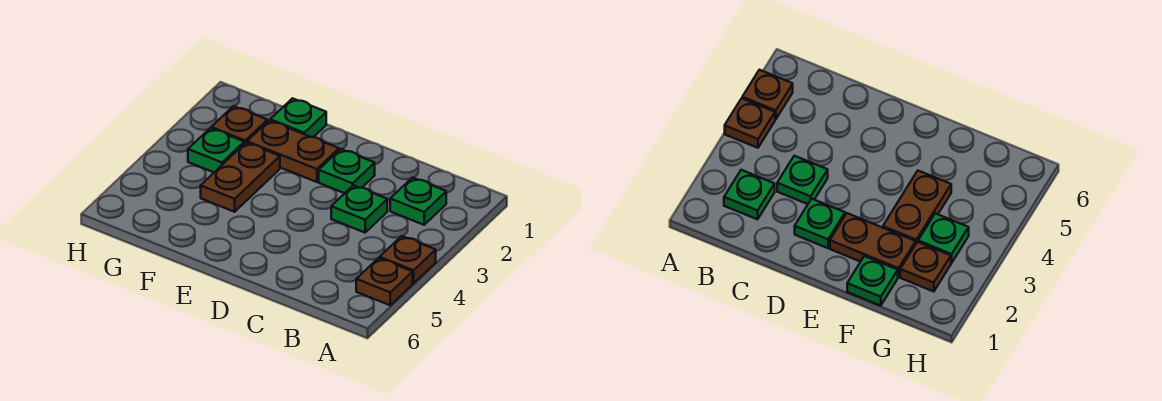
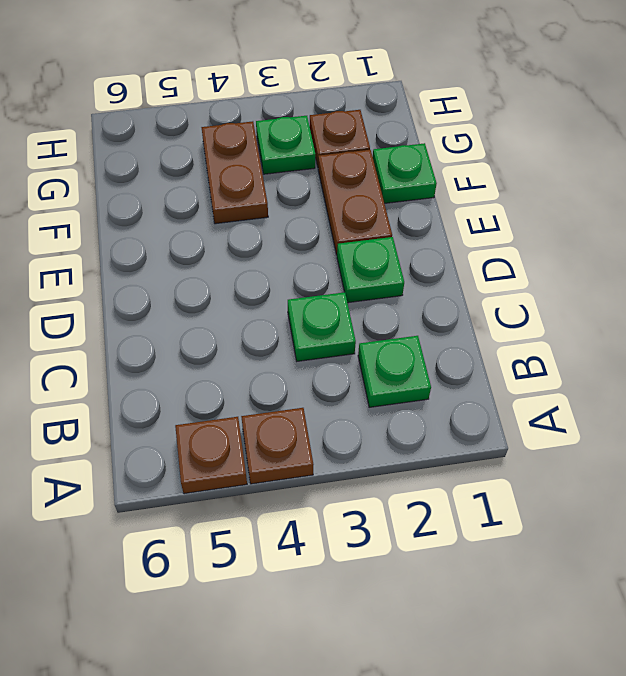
brown plate F3:F4 level 1 -> brown plate F4:G4 level 1

